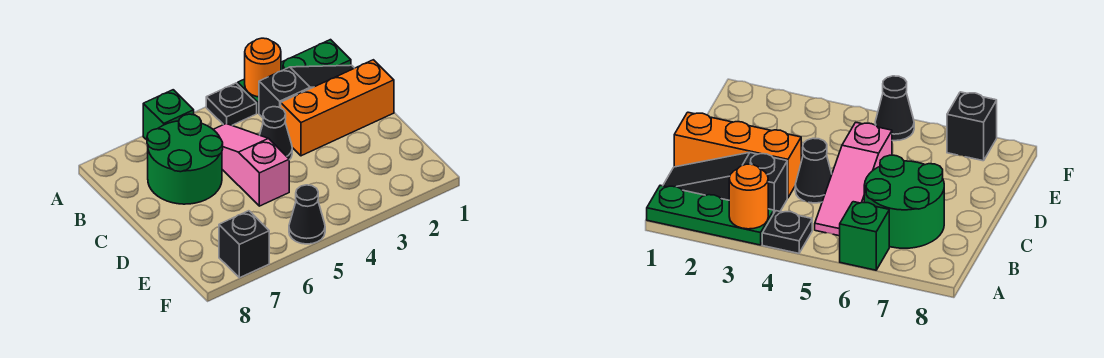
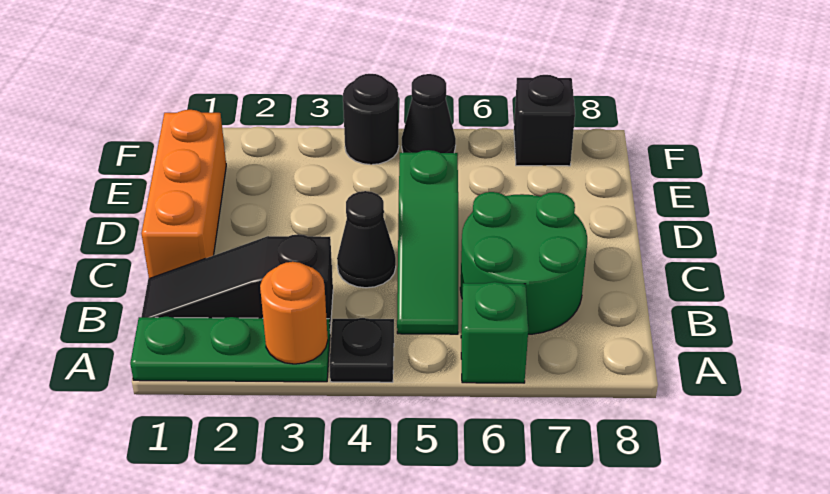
pink slope B5:D5 level 1 top D -> green slope B5:D5 level 1 top D
orange brick C1:C3 level 1 -> orange brick C1:E1 level 1
none -> black round brick F4 level 1

